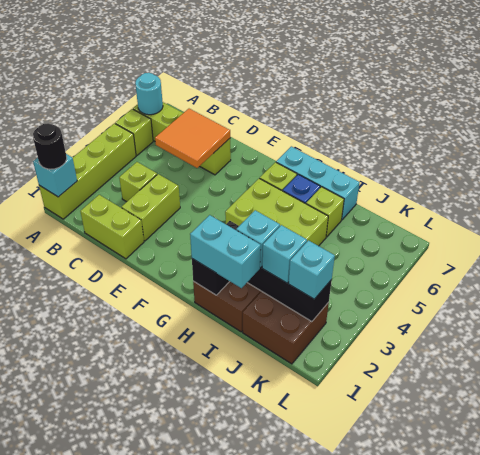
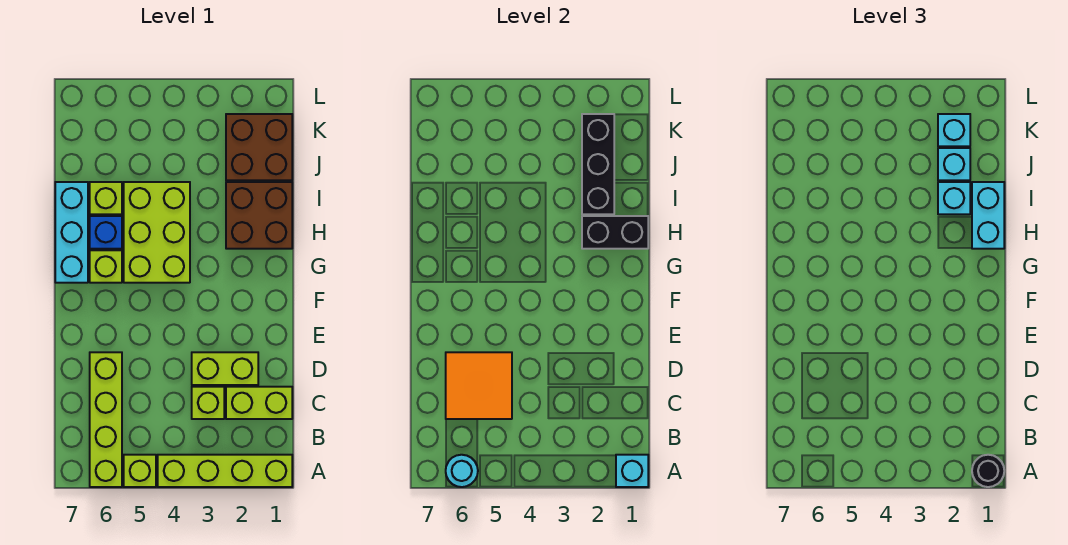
lime brick C1:D1 level 1 -> lime brick C1:C2 level 1

